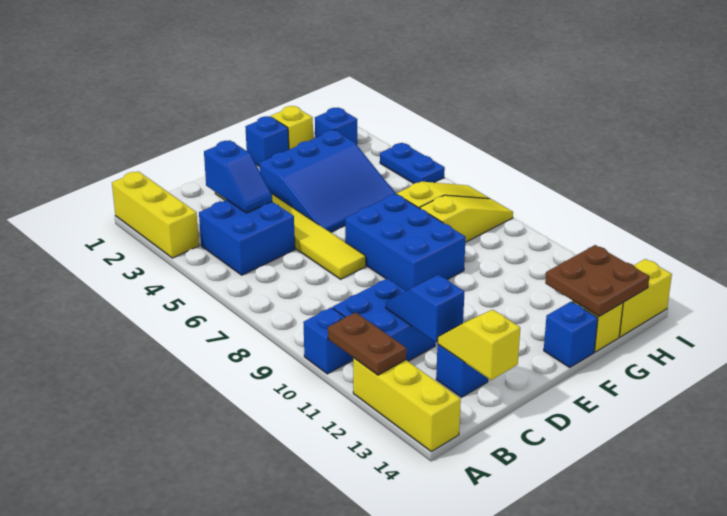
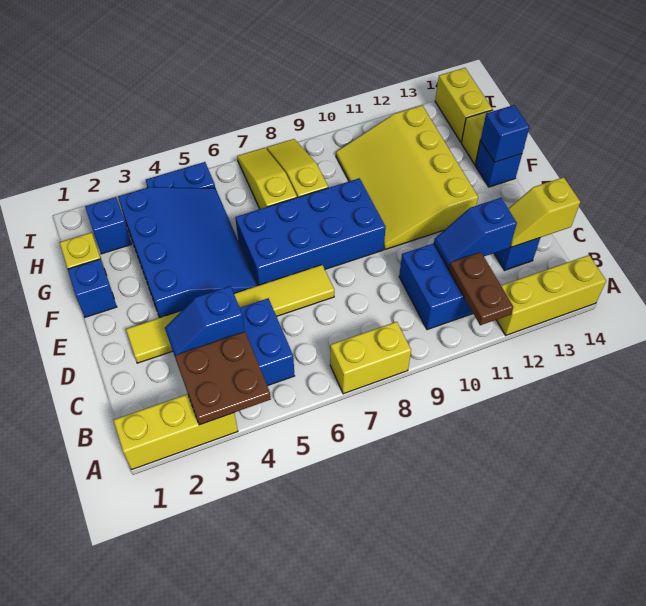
none -> yellow brick A7:A8 level 1
blue brick A10 level 1 -> blue brick F14 level 2
brown plate A11:A12 level 2 -> brown plate A11:B11 level 2
blue slope C3:C4 level 2 top 3 -> blue slope C3:C4 level 2 top 4
blue slope E3:G5 level 1 top 3 -> blue slope E3:H5 level 1 top 3
blue brick E7:F9 level 1 -> blue brick E6:F9 level 1
none -> yellow slope E10:H12 level 1 top 12
brown plate G13:H14 level 2 -> brown plate A3:B4 level 2

